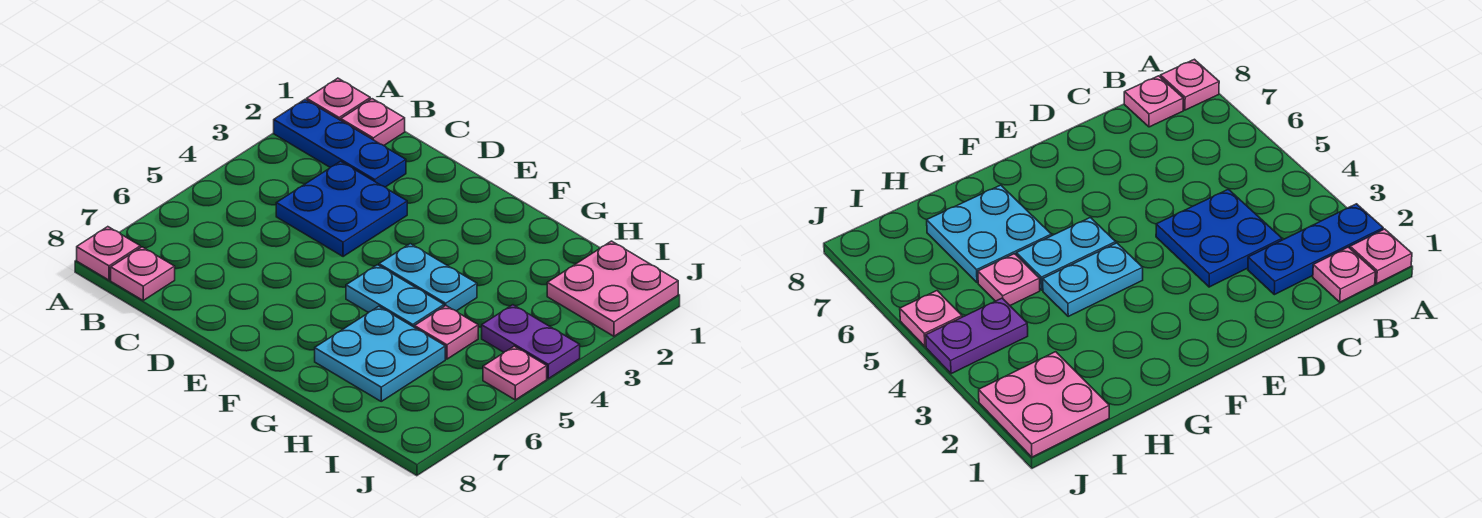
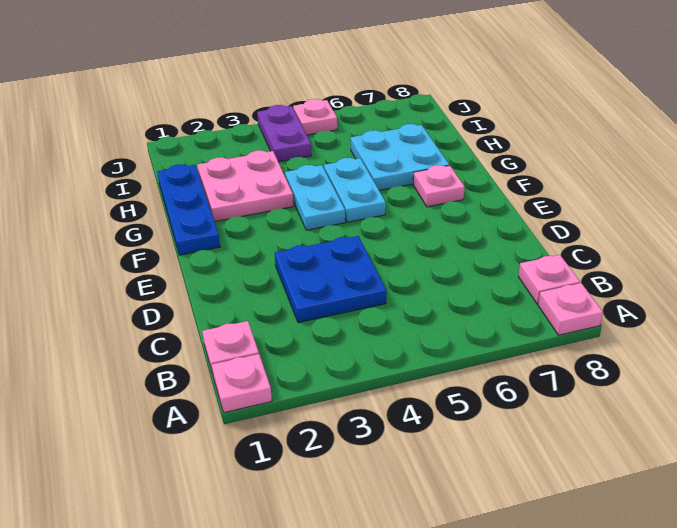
blue plate A2:C2 level 1 -> blue plate F1:H1 level 1
pink plate H5 level 1 -> pink plate F7 level 1
pink plate I1:J2 level 1 -> pink plate G2:H3 level 1

